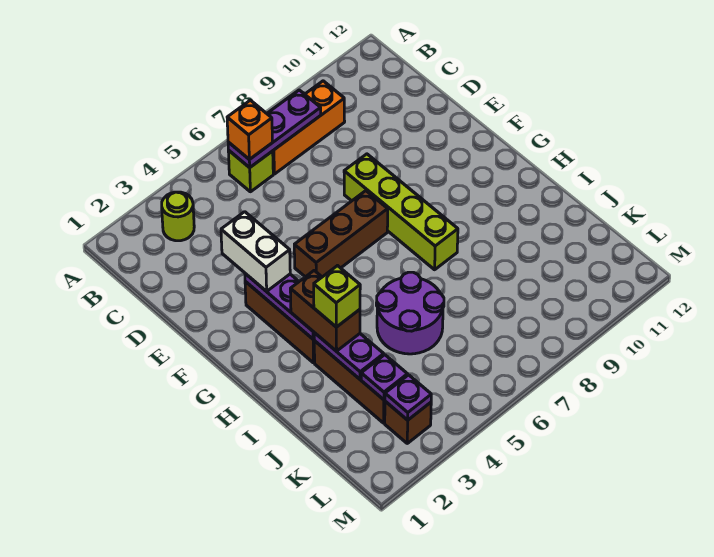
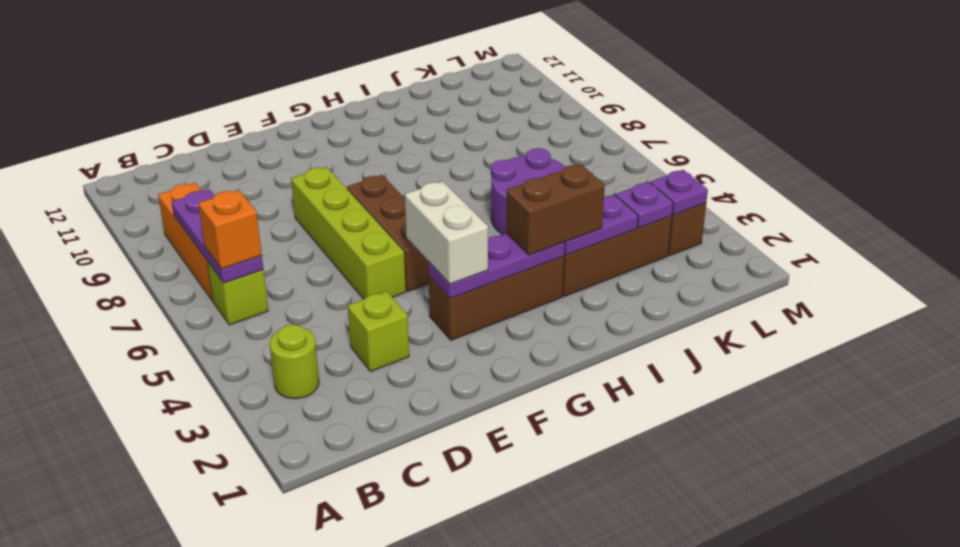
white brick E3:F3 level 3 -> white brick F3:F4 level 3
lime brick E8:H8 level 1 -> lime brick E5:E8 level 1
lime brick I3 level 4 -> lime brick D3 level 1

